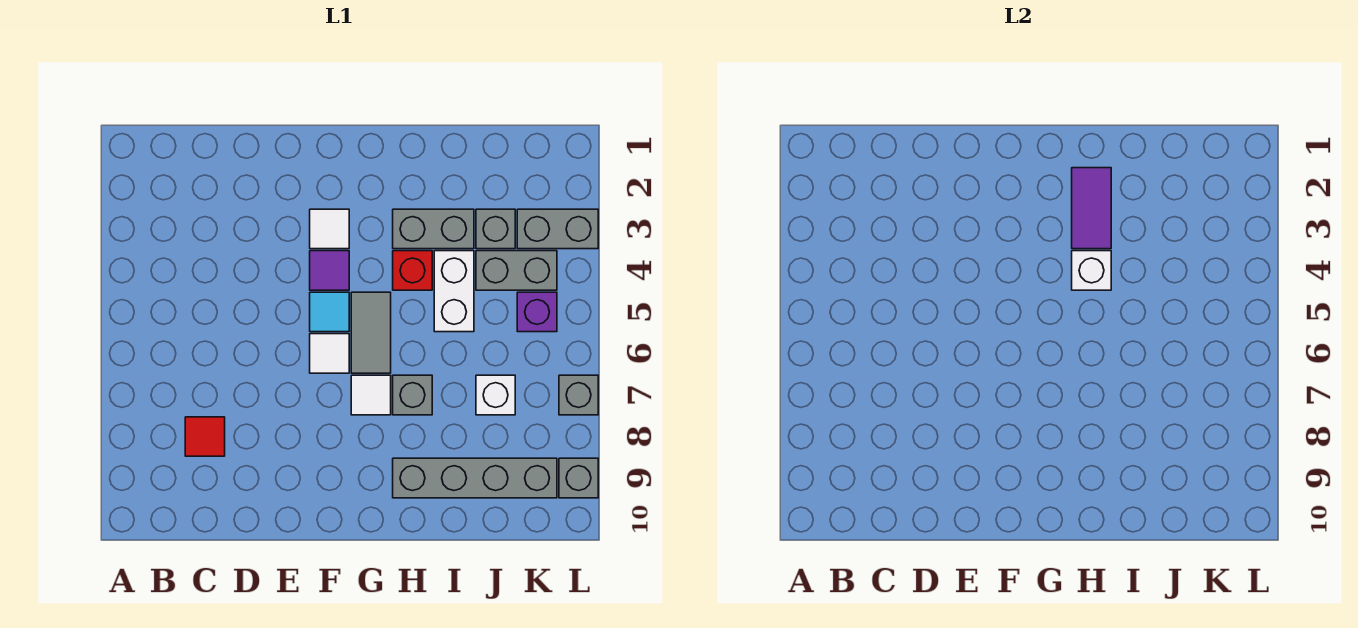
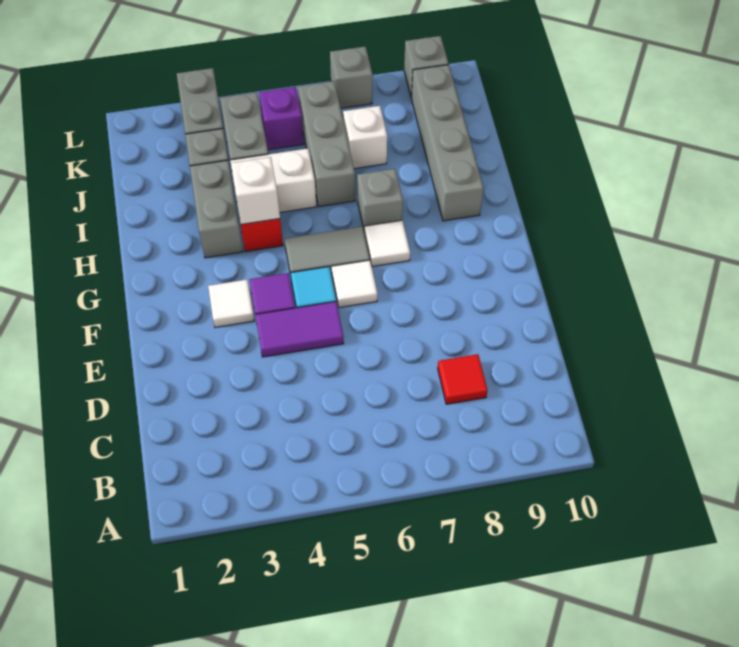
purple tile H2:H3 level 2 -> purple tile E4:E5 level 1
none -> grey brick I6:K6 level 1

